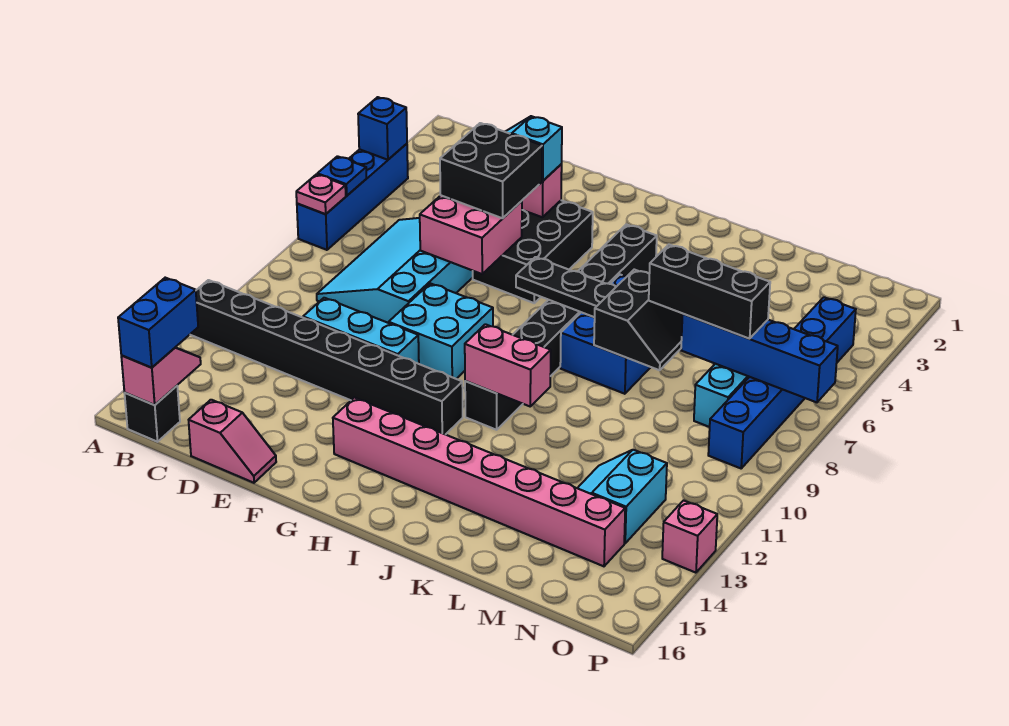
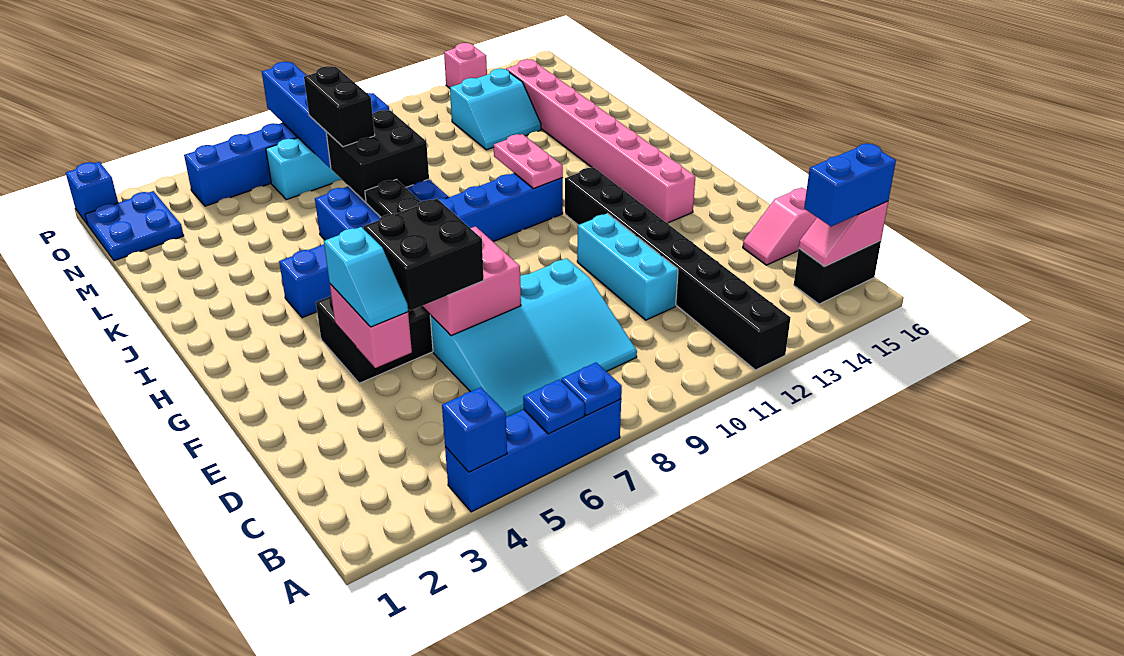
pink plate A7 level 2 -> blue plate A7 level 2
black brick B16 level 1 -> black brick B15:B16 level 1
pink slope D16:E16 level 1 top D -> pink slope D15:D16 level 1 top 16
cyan brick F9:G10 level 1 -> none
black brick I4:I11 level 1 -> blue brick I4:I11 level 1
pink brick I11:J11 level 2 -> pink plate I11:J11 level 2
black slope K7:L8 level 2 top K -> black brick K7:L8 level 2
black brick L7:N7 level 3 -> black brick L7:M7 level 3
none -> blue plate N1:O2 level 1
none -> blue brick P1 level 1

